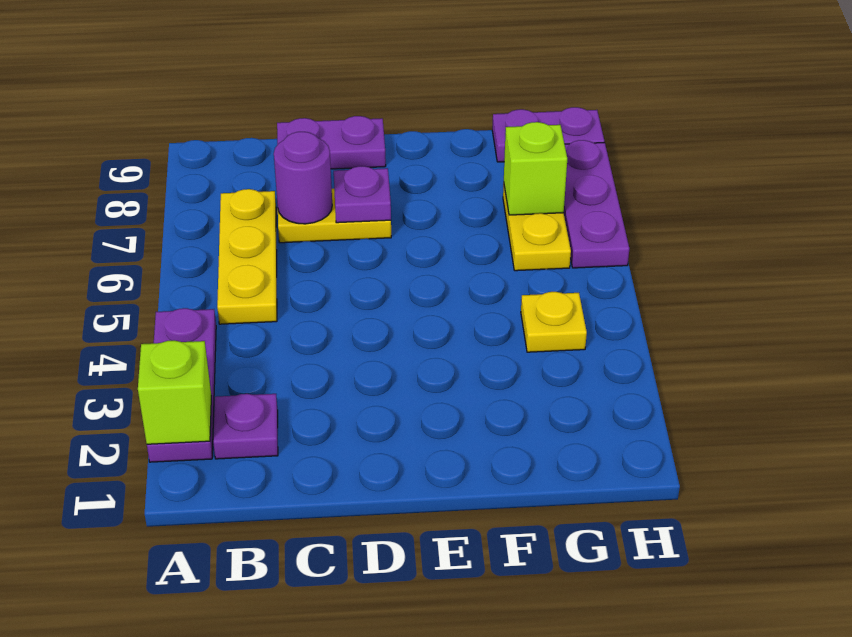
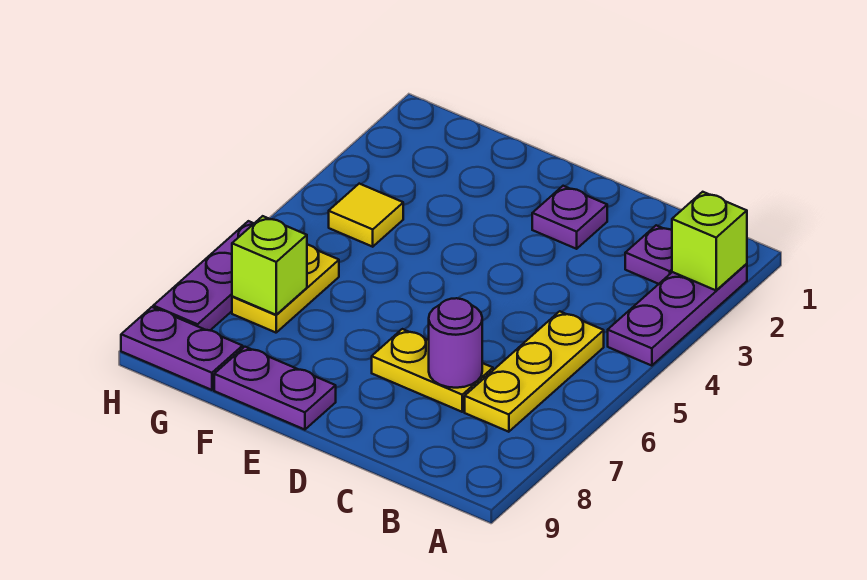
purple plate C9:D9 level 1 -> purple plate E9:F9 level 1
purple plate D7 level 2 -> purple plate D2 level 1
yellow plate G4 level 1 -> yellow tile G4 level 1

